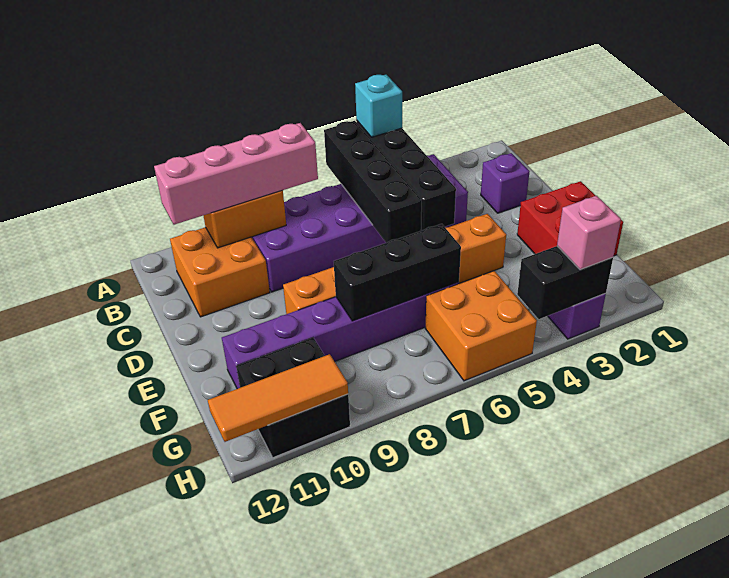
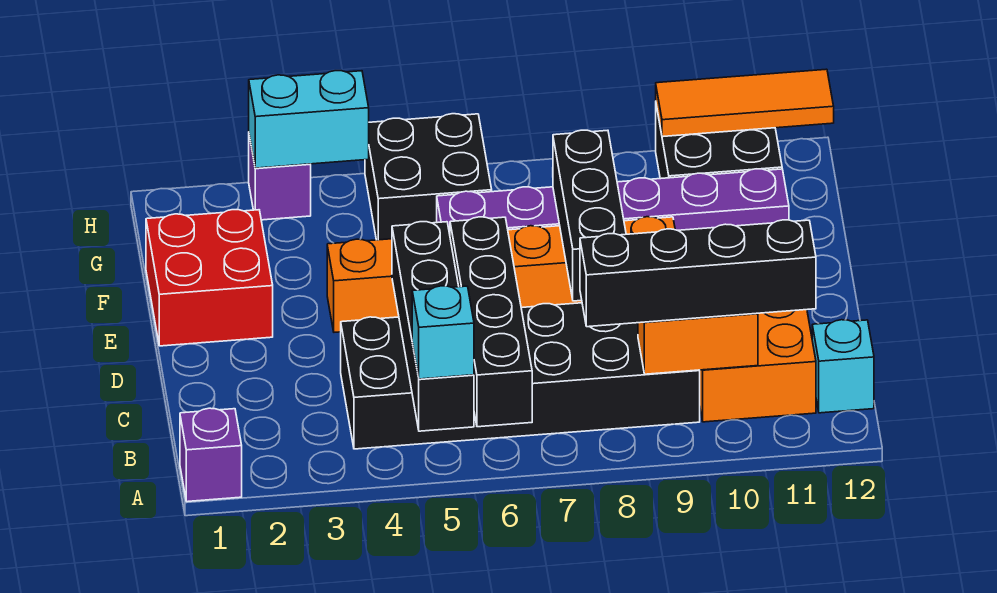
purple brick B4:C9 level 1 -> black brick B4:C9 level 1
pink brick B8:B11 level 3 -> black brick B8:B11 level 3
none -> cyan brick B12 level 1
purple brick C2 level 1 -> purple brick A1 level 1
black brick F6:F8 level 2 -> black brick D8:F8 level 2
orange brick G5:H6 level 1 -> black brick G5:H6 level 1
black brick H3:H4 level 2 -> cyan brick H3:H4 level 2
pink brick H3 level 3 -> none

